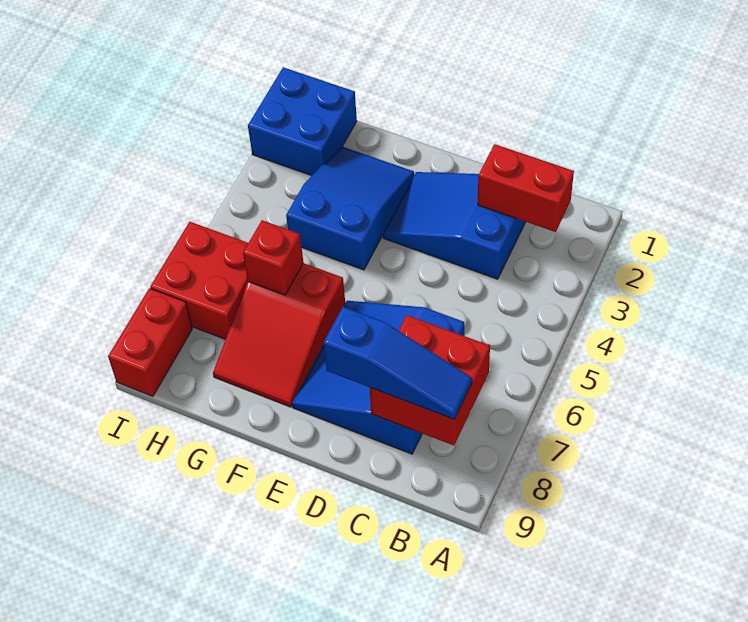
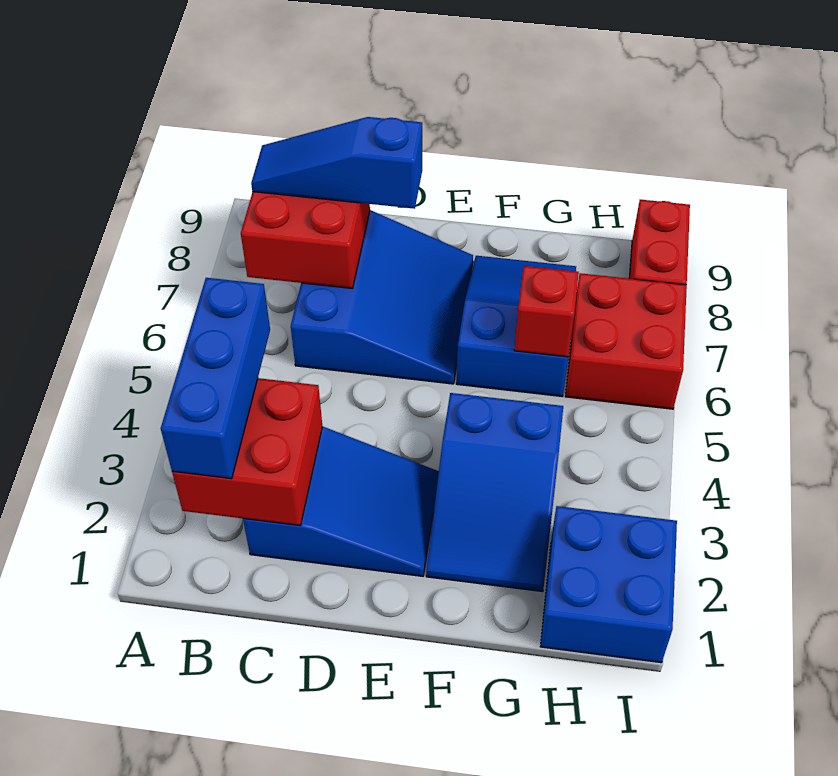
red brick B2:C2 level 2 -> red brick B2:C3 level 2
none -> blue brick B2:B4 level 3
red slope F6:G8 level 1 top 6 -> blue slope F6:G8 level 1 top 6

